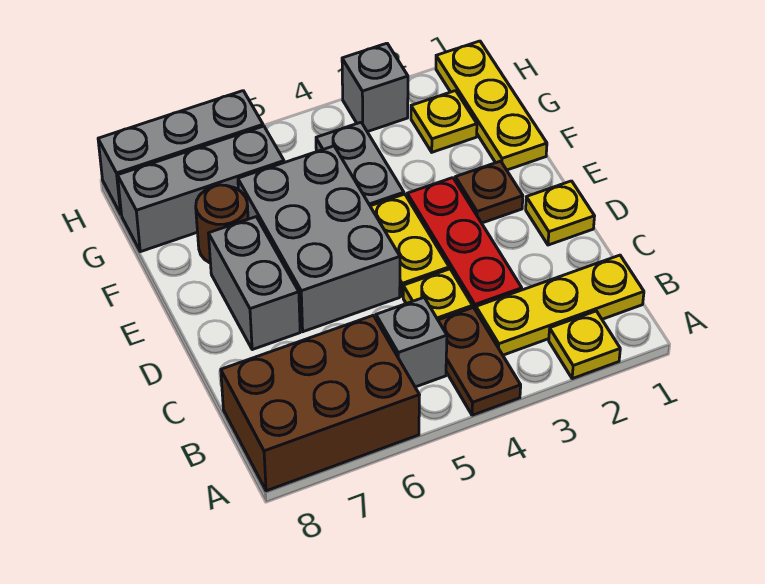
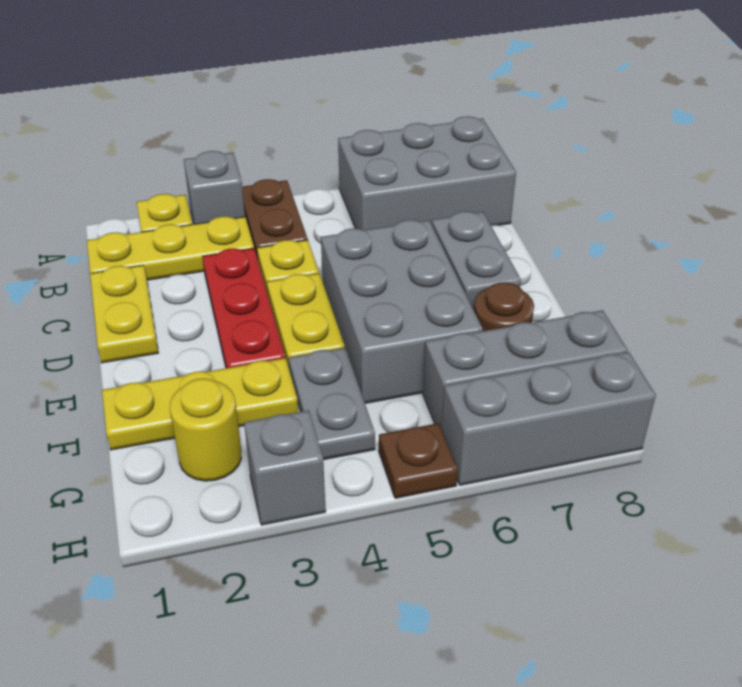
brown brick A6:B8 level 1 -> grey brick A6:B8 level 1
grey brick B5 level 1 -> grey brick A3 level 1
yellow plate D1 level 1 -> yellow plate C1:D1 level 1
brown plate E2 level 1 -> brown plate H5 level 1
yellow plate F1:H1 level 1 -> yellow plate F1:F3 level 1
yellow plate G2 level 1 -> yellow round brick G2 level 1

